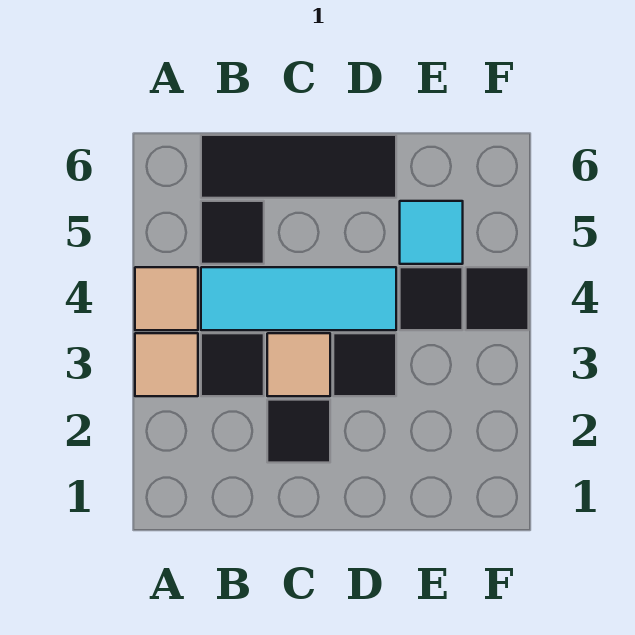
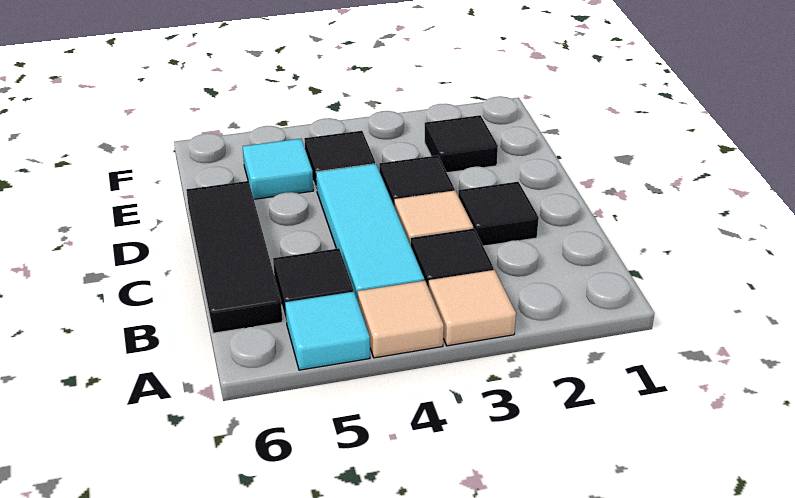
none -> cyan tile A5 level 1
black tile F4 level 1 -> black tile E2 level 1

